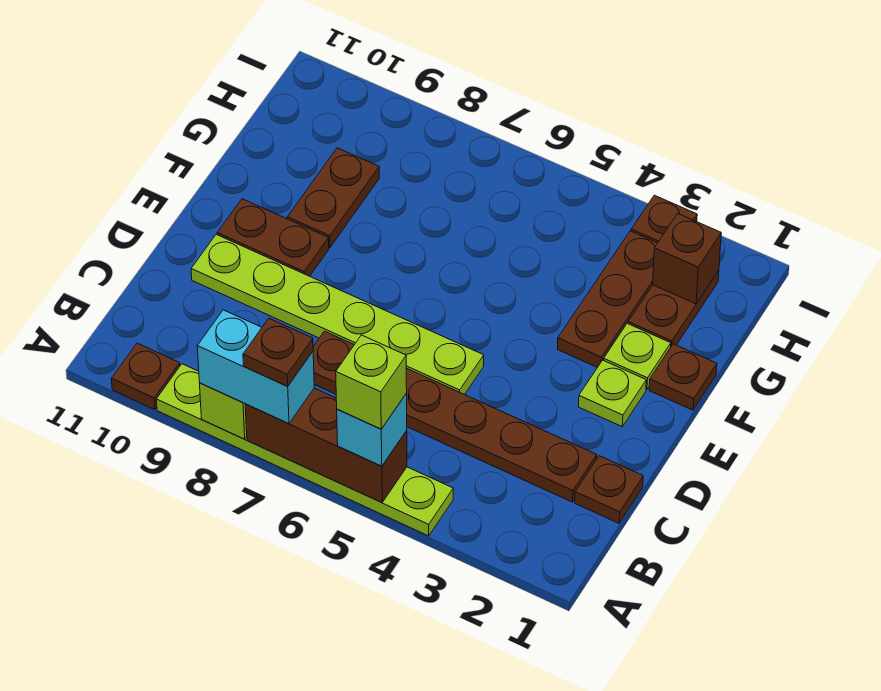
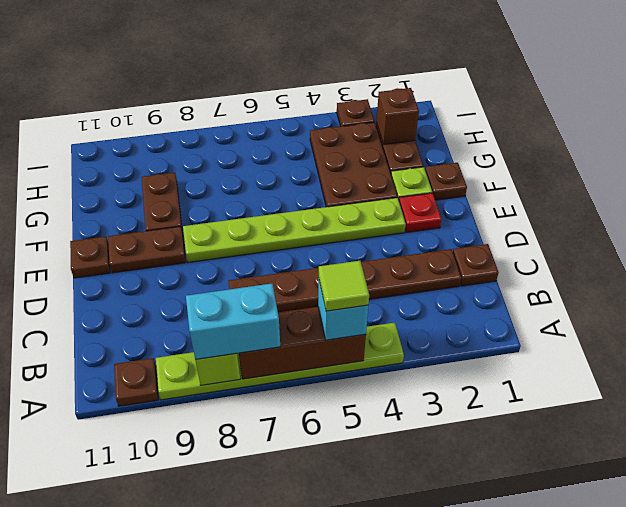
lime brick A5 level 4 -> lime tile A5 level 4
brown plate A7 level 4 -> brown plate E11 level 1
lime plate D5:D10 level 1 -> lime plate E3:E8 level 1
lime plate E2 level 1 -> red plate E2 level 1
brown plate F3:H3 level 1 -> brown plate F3:H4 level 1

